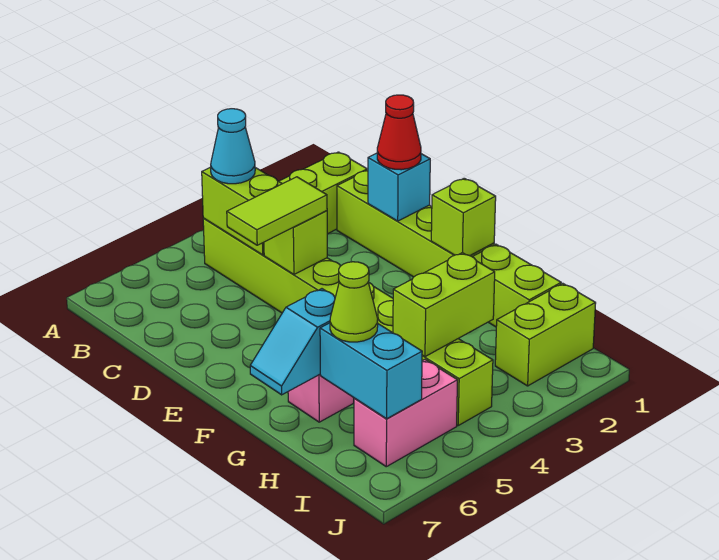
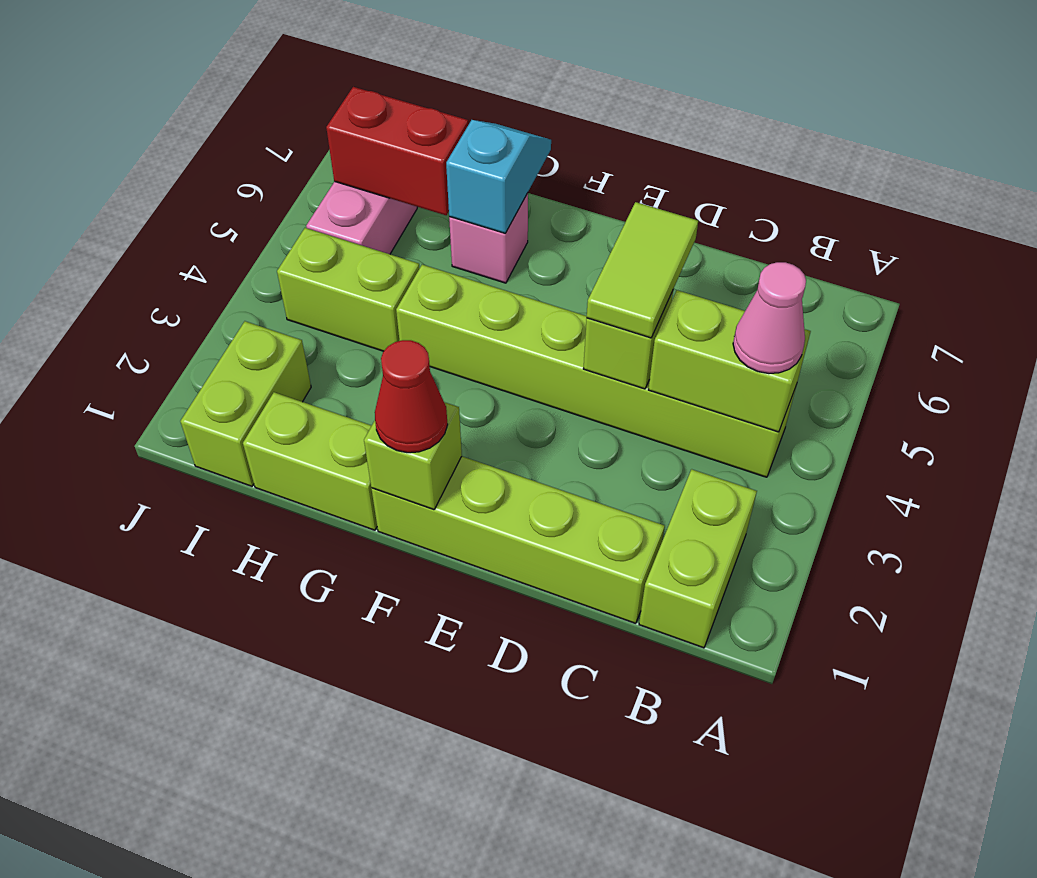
cyan cone B4 level 3 -> pink cone B4 level 3
cyan brick D1 level 2 -> none
red cone D1 level 3 -> red cone F1 level 3
lime brick H3:H4 level 2 -> none
cyan brick H6:I6 level 2 -> red brick H6:I6 level 2
lime cone H6 level 3 -> none

